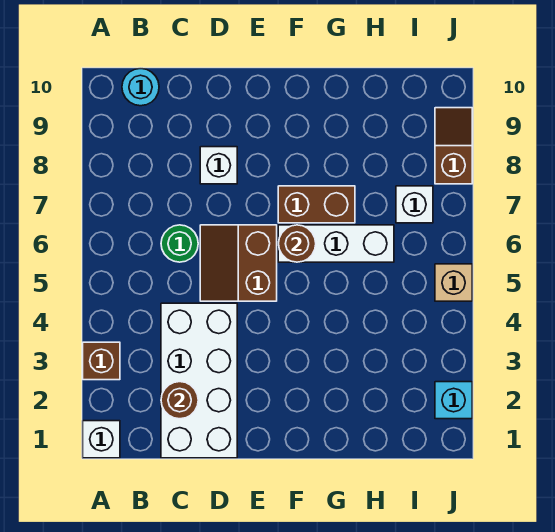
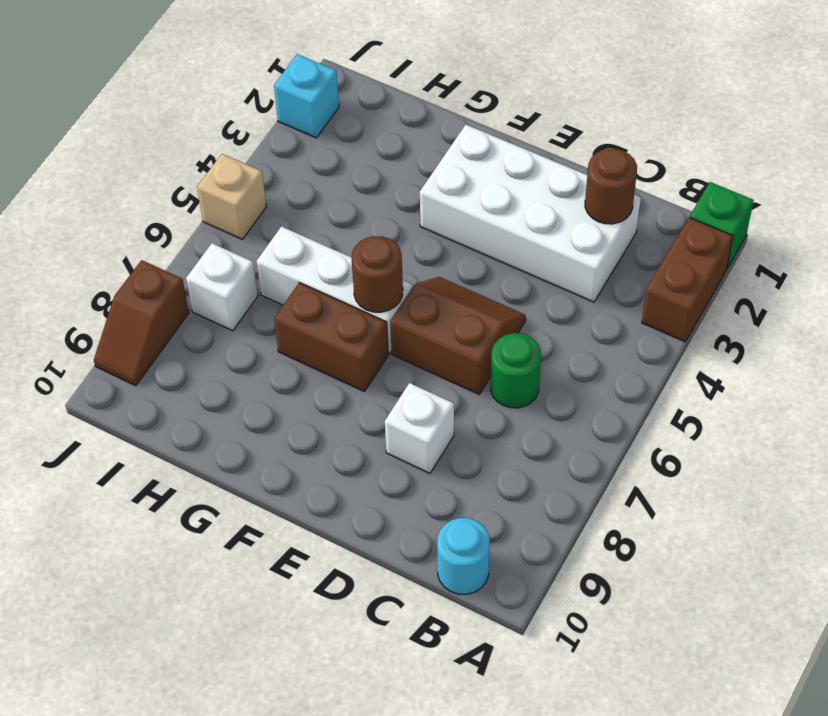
white brick A1 level 1 -> green brick A1 level 1
brown brick A3 level 1 -> brown brick A2:A3 level 1
white brick C1:D4 level 1 -> white brick C2:F3 level 1
brown slope D5:E6 level 1 top E -> brown slope D5:E6 level 1 top 6

